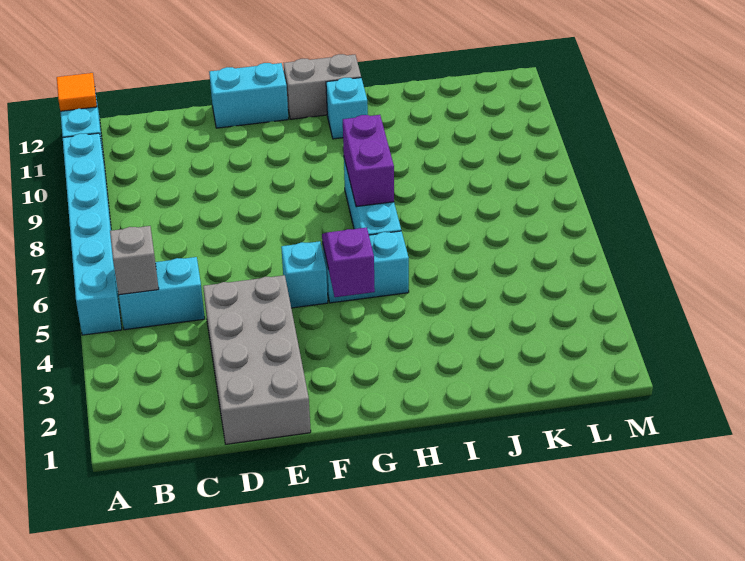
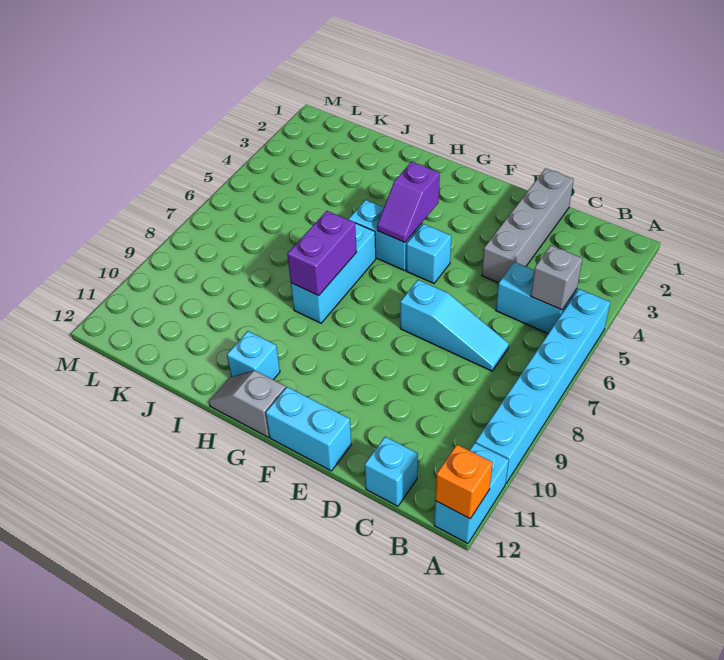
orange tile A12 level 2 -> orange brick A12 level 2
none -> cyan slope C7:E7 level 1 top E
none -> cyan brick C12 level 1
grey brick D1:E4 level 1 -> grey brick D1:D4 level 1
grey brick G12:H12 level 1 -> grey slope G12:H12 level 1 top G

